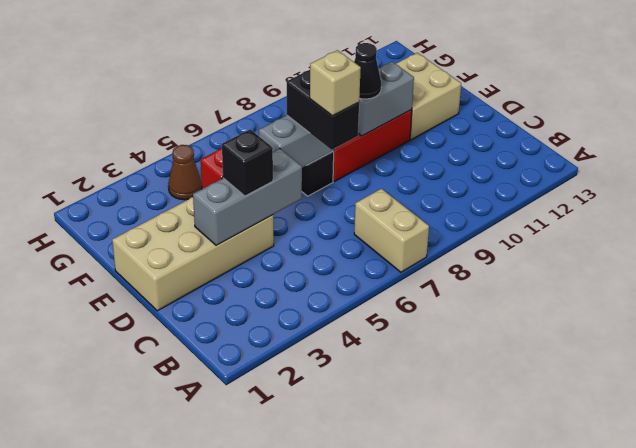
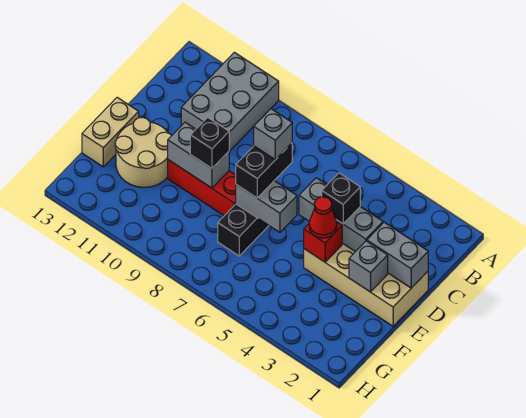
tan brick A7:B7 level 1 -> tan brick E13:F13 level 1
none -> grey brick A10:C11 level 1
none -> grey brick D1:D2 level 2
tan brick D7 level 4 -> grey brick D7 level 4
none -> grey brick E2 level 2
none -> red cone E4 level 3
black cone E9 level 3 -> black brick E9 level 3
tan brick E11:F12 level 1 -> tan round brick E11:F12 level 1
brown cone G4 level 1 -> none

